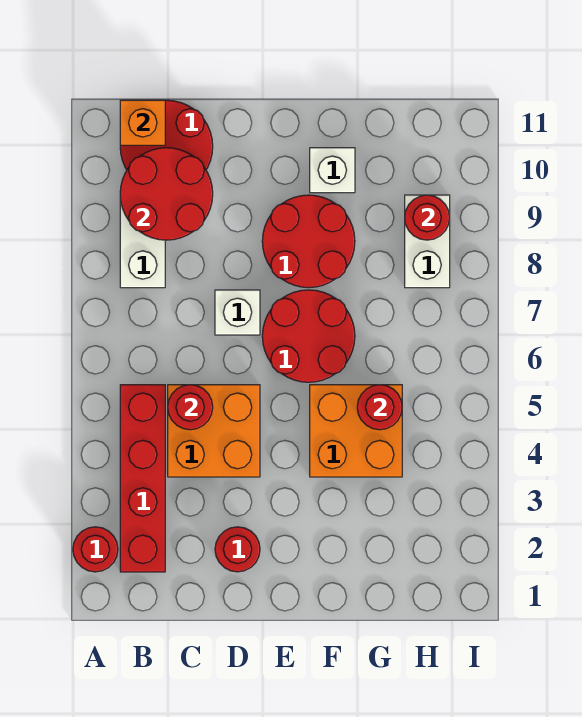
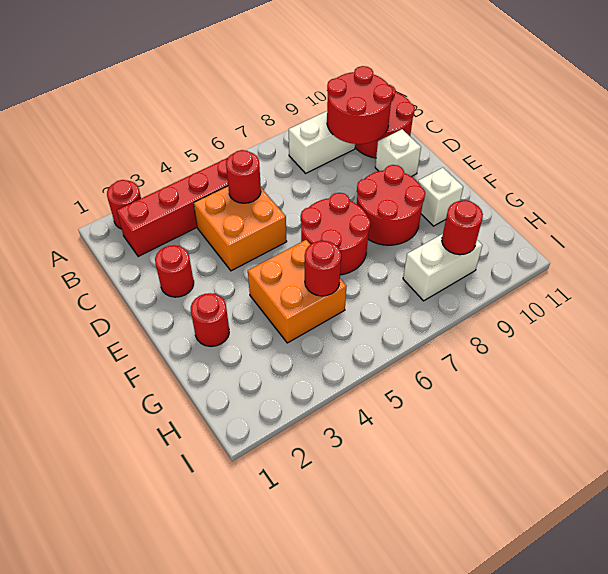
orange brick B11 level 2 -> none
white brick D7 level 1 -> white brick D10 level 1
none -> red round brick F2 level 1

